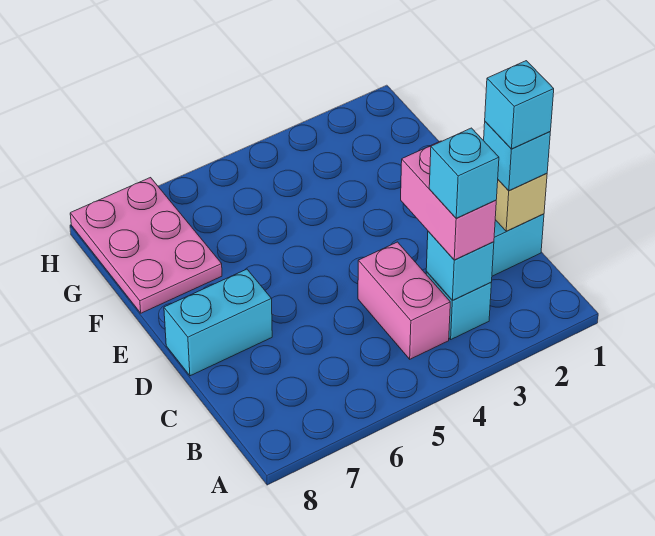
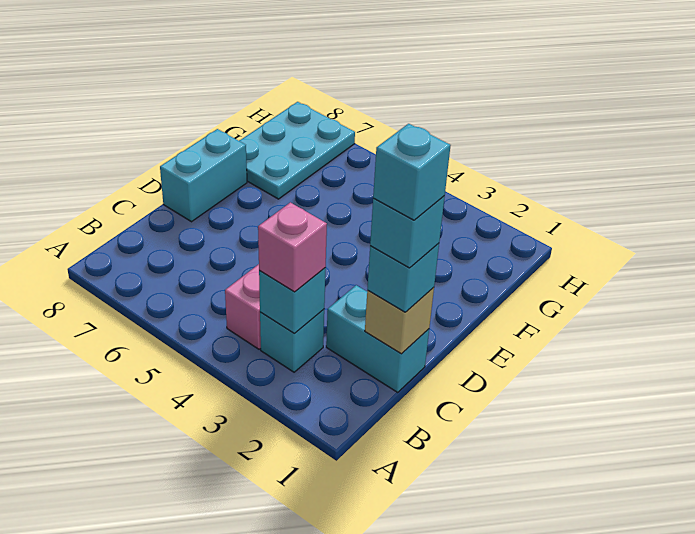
pink brick B3:C3 level 3 -> pink brick B3 level 3
cyan brick B3 level 4 -> cyan brick C1 level 5
cyan brick D7:D8 level 1 -> cyan brick D8:E8 level 1
pink plate F7:H8 level 1 -> cyan plate F7:H8 level 1

